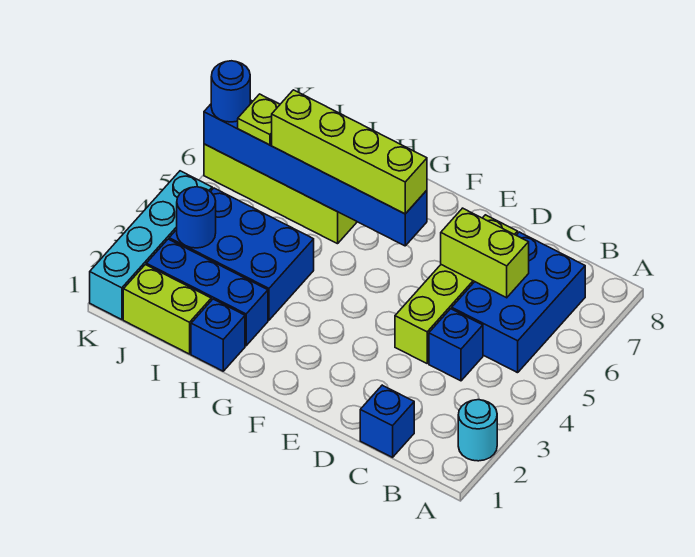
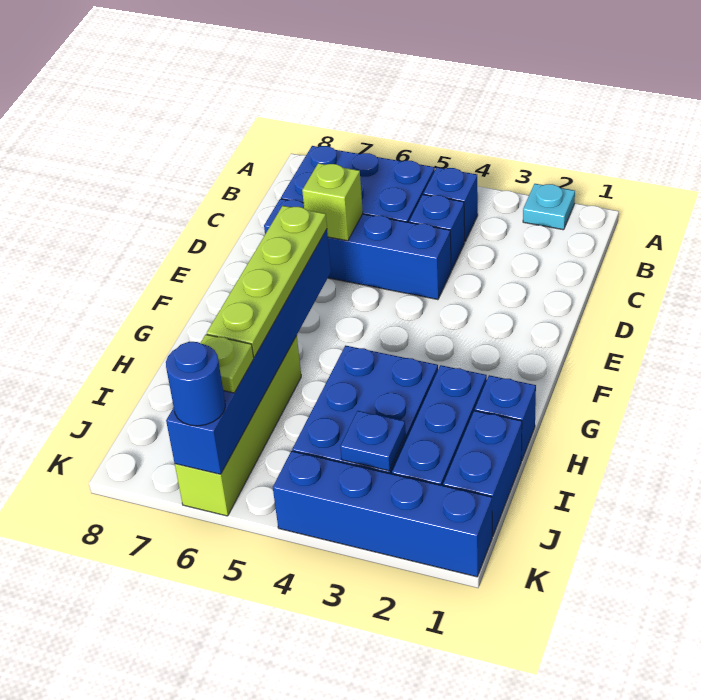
cyan round brick A2 level 1 -> cyan plate A2 level 1
blue brick C1 level 1 -> blue brick B4 level 1
lime brick C6:D6 level 2 -> lime brick D6 level 2
lime brick D4:D7 level 1 -> blue brick D4:D7 level 1
lime brick F6:I6 level 3 -> lime plate F6:I6 level 3
lime brick I1:J1 level 1 -> blue brick I1:J1 level 1
blue round brick J3 level 2 -> blue plate J3 level 2
cyan brick K1:K4 level 1 -> blue brick K1:K4 level 1

